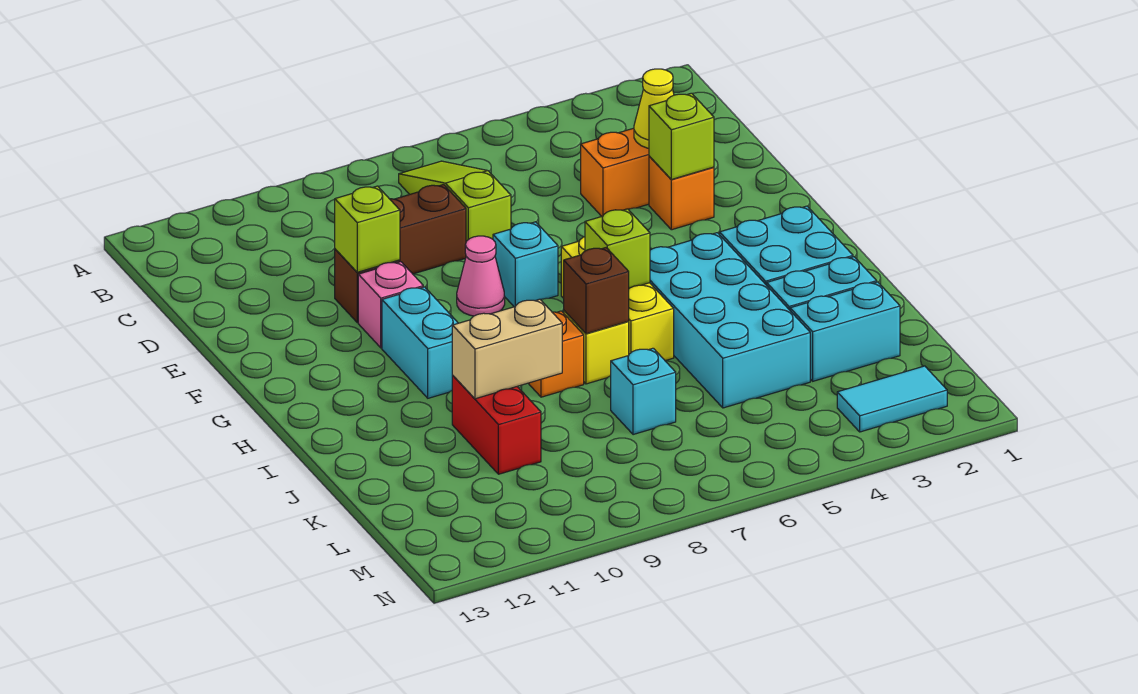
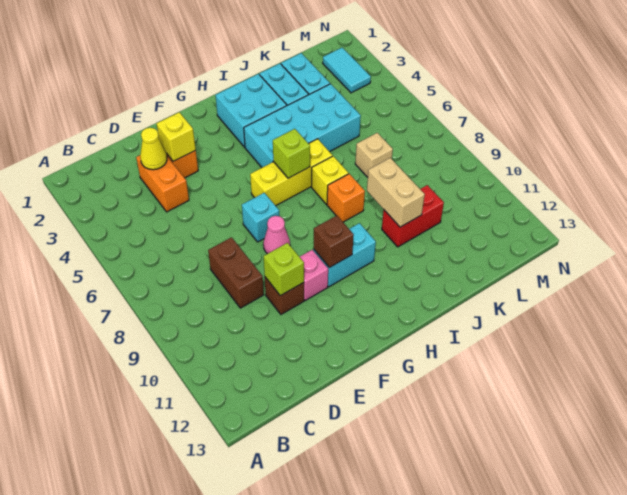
lime slope B7:D7 level 1 top D -> none
lime brick E3 level 2 -> yellow brick E3 level 2
brown brick I7 level 2 -> brown brick G10 level 2
cyan brick K7 level 1 -> tan brick K7 level 1

